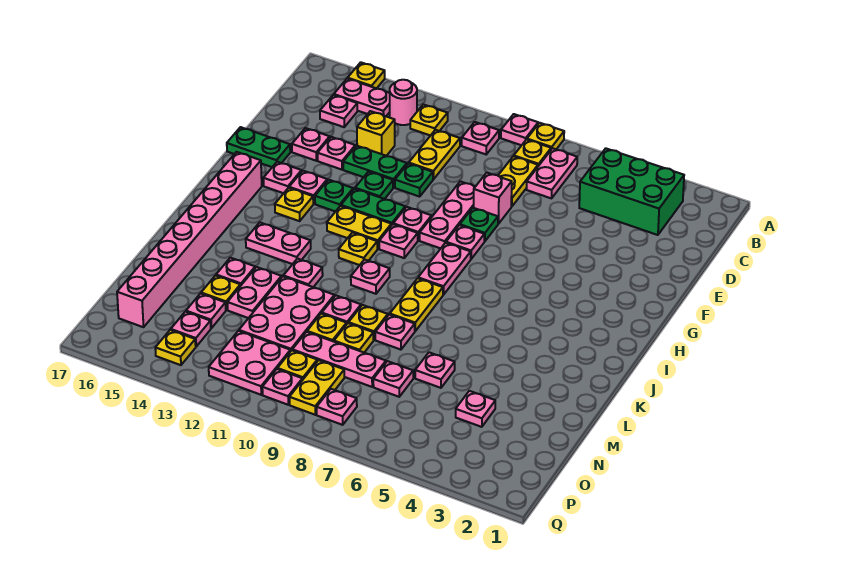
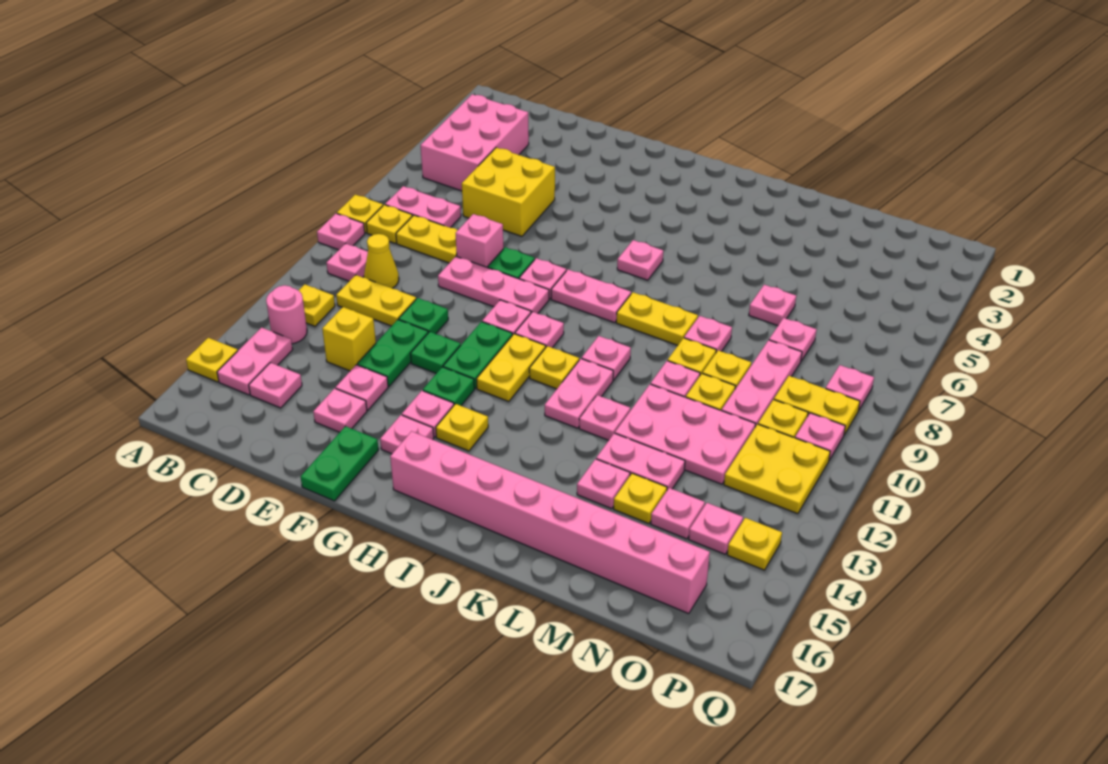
green brick B3:C5 level 1 -> pink brick B3:C5 level 1
none -> yellow cone C10 level 1
none -> yellow brick D5:E6 level 1
pink plate J13:J14 level 1 -> pink plate J11:J12 level 1
pink plate N4 level 1 -> pink plate I6 level 1
pink plate O11:P12 level 1 -> yellow plate O11:P12 level 1

